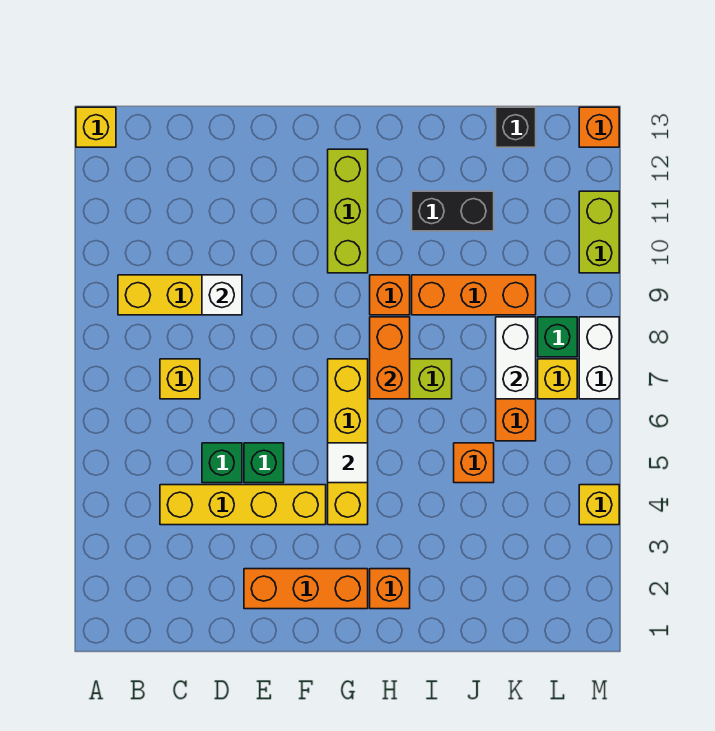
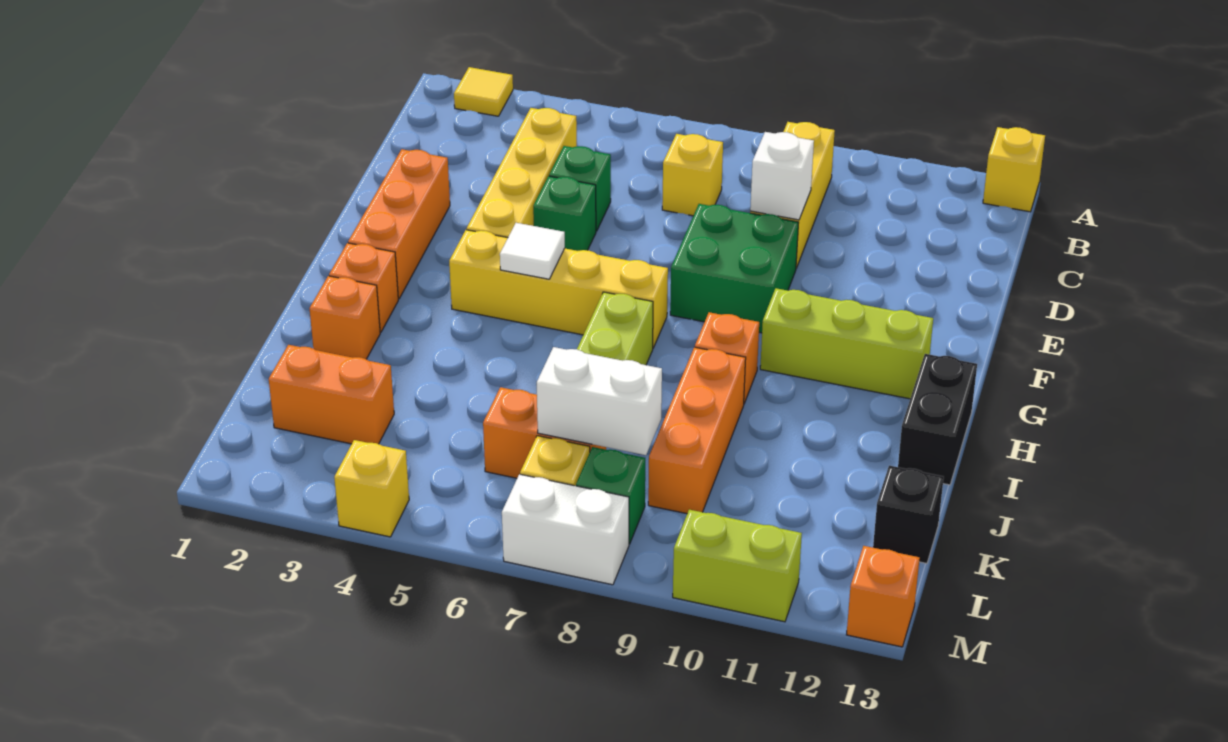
none -> yellow tile A2 level 1
none -> green brick E8:F9 level 1
orange brick H7:H8 level 2 -> orange brick K2:K3 level 1
black brick I11:J11 level 1 -> black brick H13:I13 level 1
orange brick J5 level 1 -> orange brick I2 level 1

